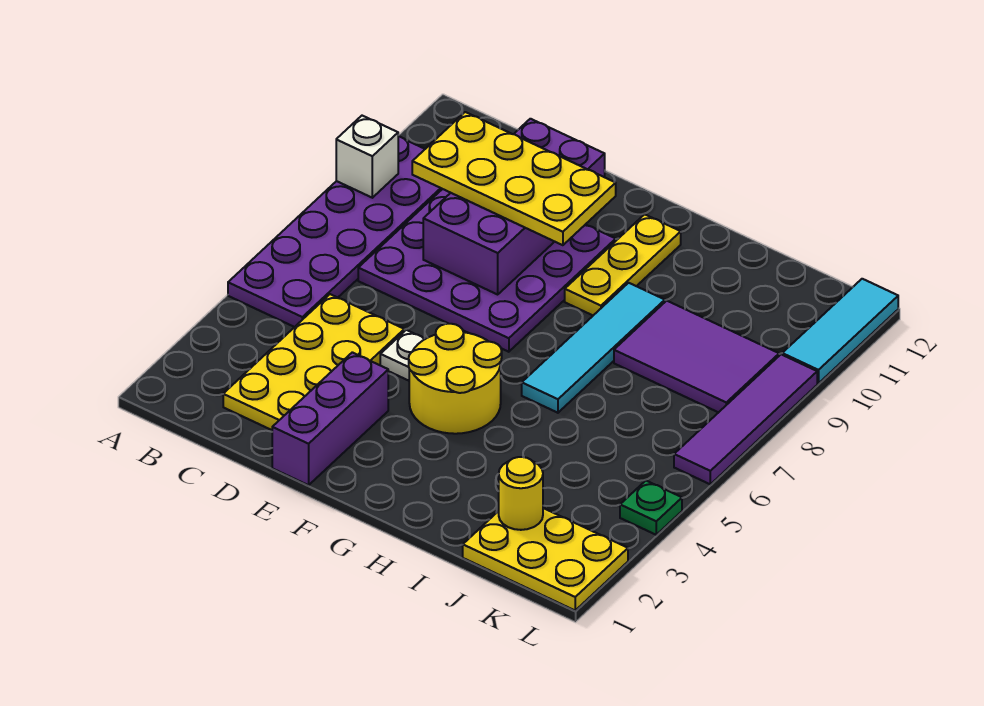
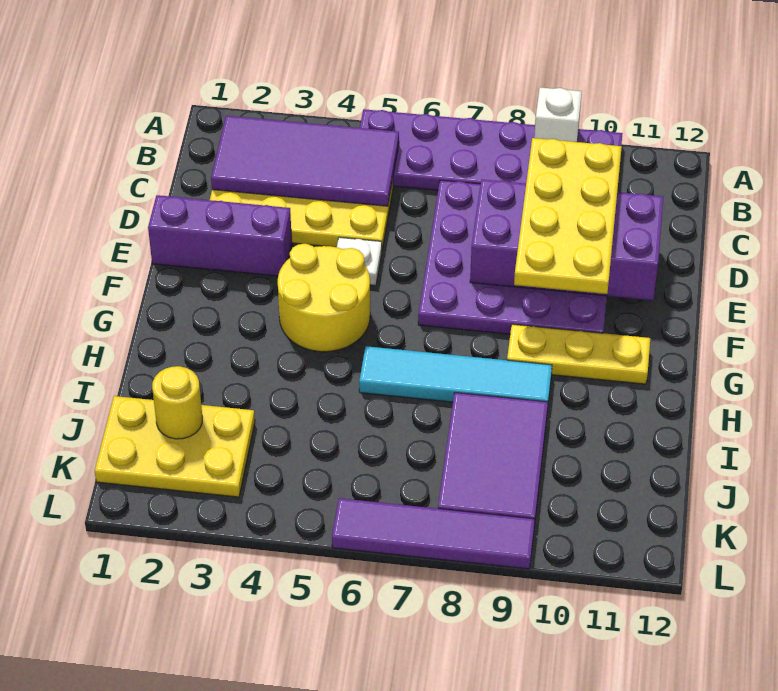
none -> purple tile B2:C5 level 2
yellow plate J1:L2 level 1 -> yellow plate J1:K3 level 1
green plate L4 level 1 -> none
cyan tile L10:L12 level 1 -> none

